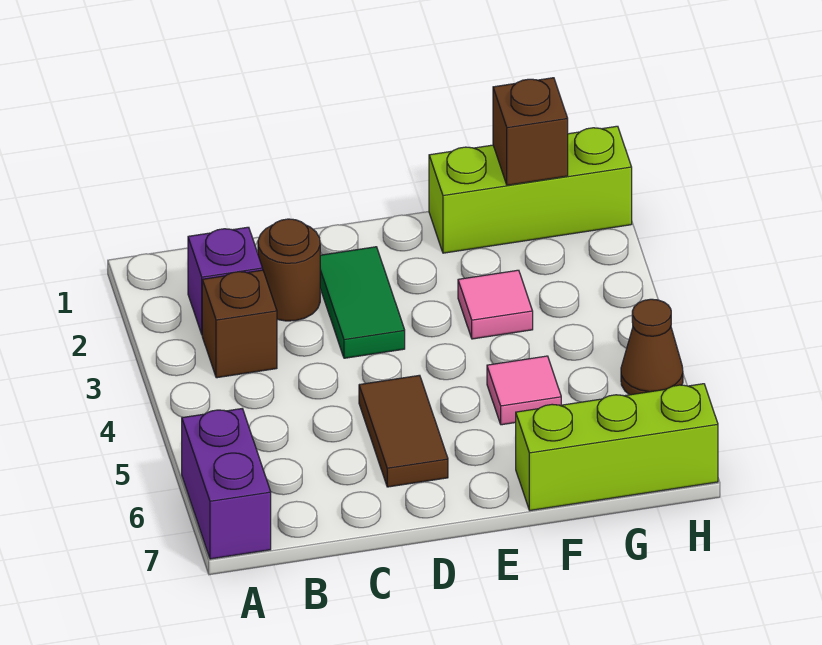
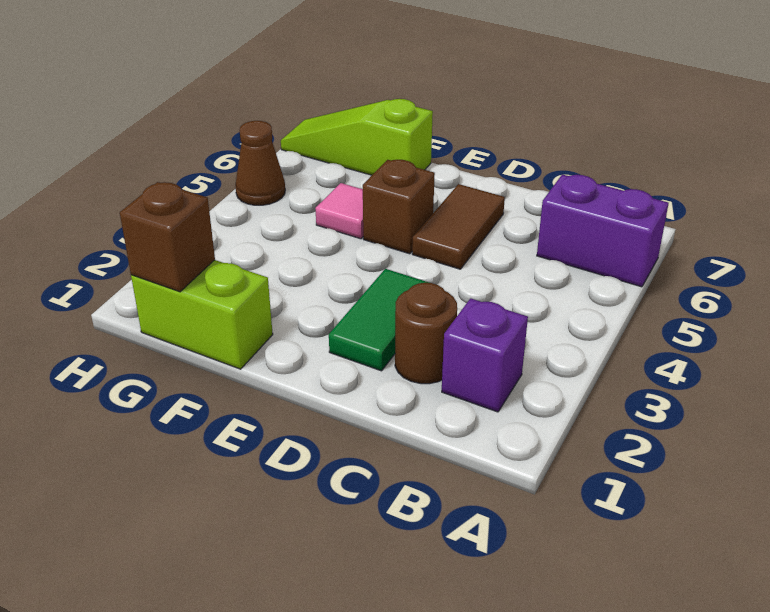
purple brick A6:A7 level 1 -> purple brick A6:B6 level 1
brown brick B3 level 1 -> brown brick E5 level 1
lime brick F1:H1 level 1 -> lime brick F1:G1 level 1
pink tile F3 level 1 -> none
lime brick F7:H7 level 1 -> lime slope F7:H7 level 1 top F

